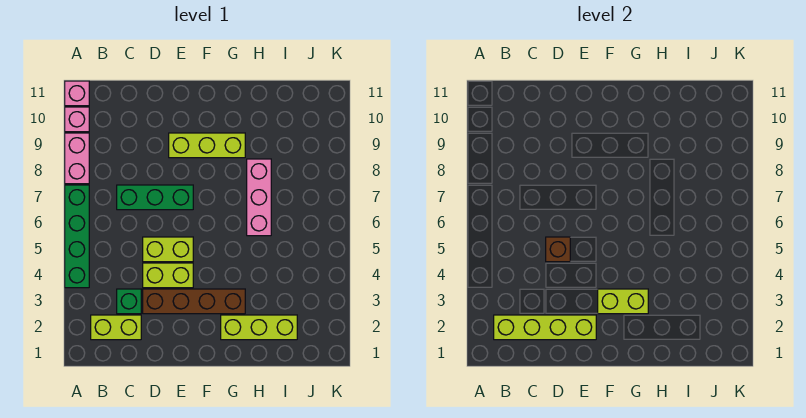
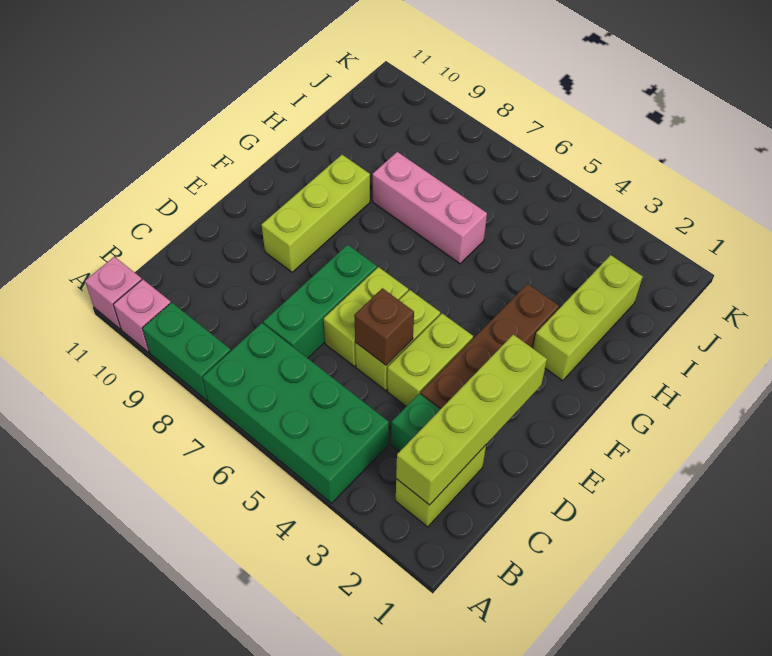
green brick A4:A7 level 1 -> green brick A4:B7 level 1
pink brick A8:A9 level 1 -> green brick A8:A9 level 1
lime brick F3:G3 level 2 -> lime brick D6:E6 level 1

